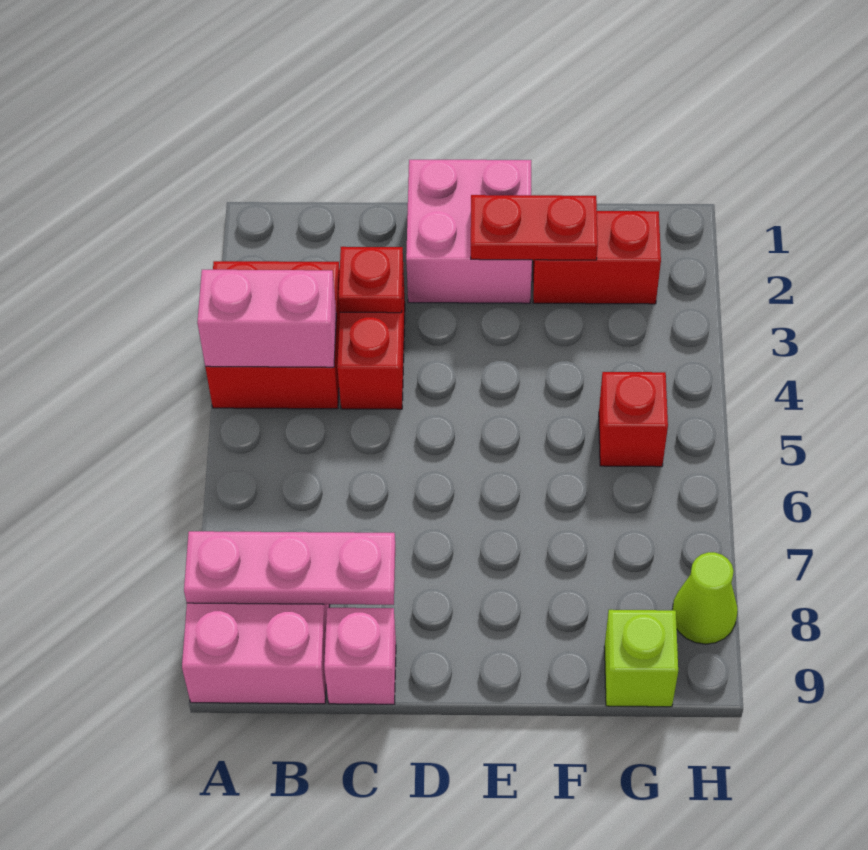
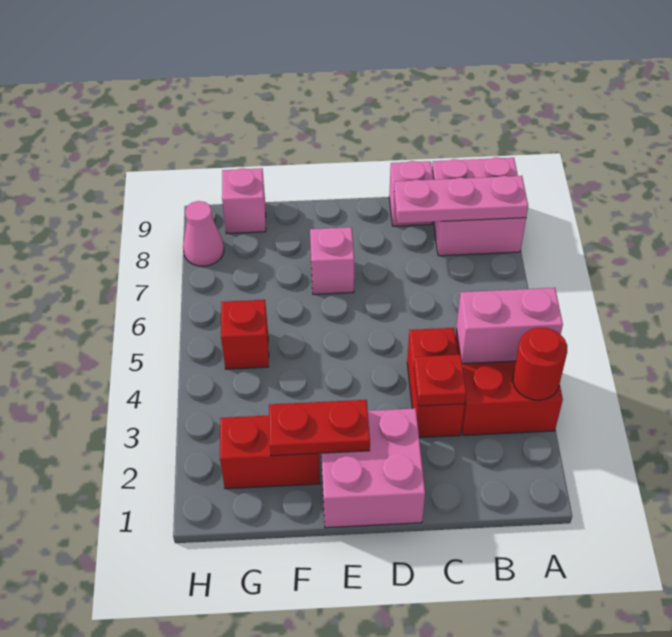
none -> red round brick A3 level 2
none -> pink brick E7 level 1
lime brick G9 level 1 -> pink brick G9 level 1
lime cone H8 level 1 -> pink cone H8 level 1

